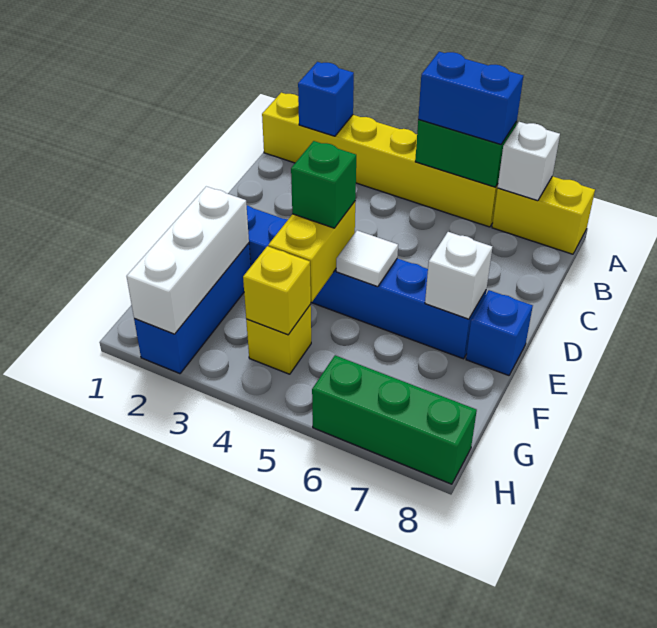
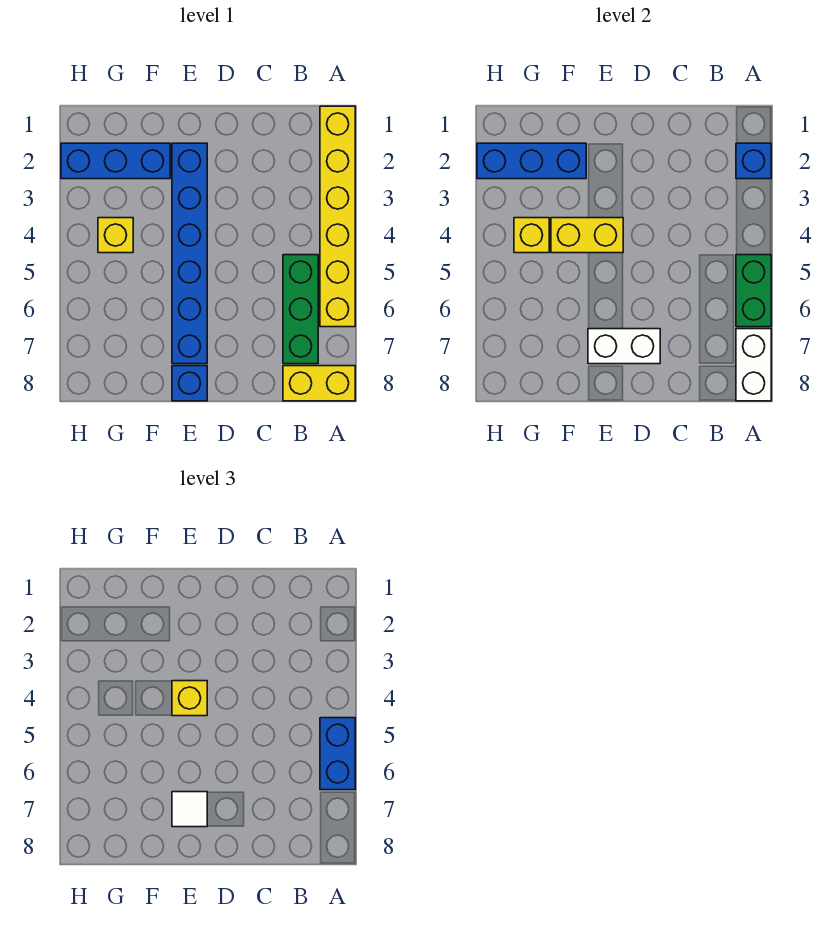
yellow brick A7:A8 level 1 -> yellow brick A8:B8 level 1
white brick A7 level 2 -> white brick A7:A8 level 2
green brick E4 level 3 -> yellow brick E4 level 3
white tile E5 level 2 -> white tile E7 level 3
white brick E7 level 2 -> white brick D7:E7 level 2
white brick F2:H2 level 2 -> blue brick F2:H2 level 2
green brick H6:H8 level 1 -> green brick B5:B7 level 1

